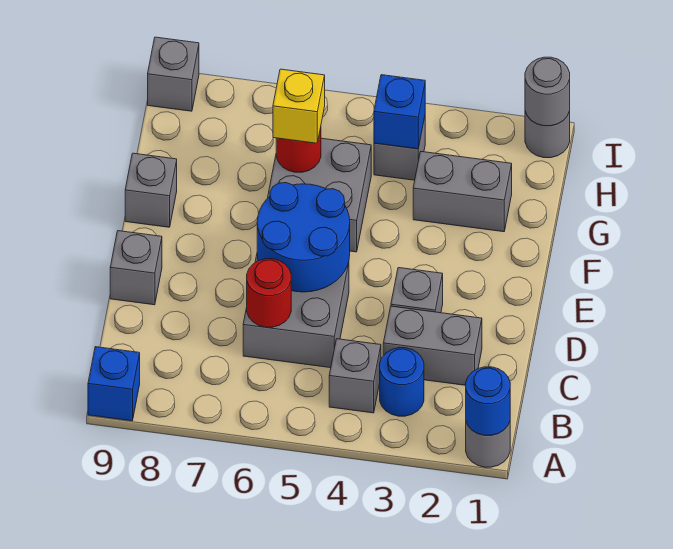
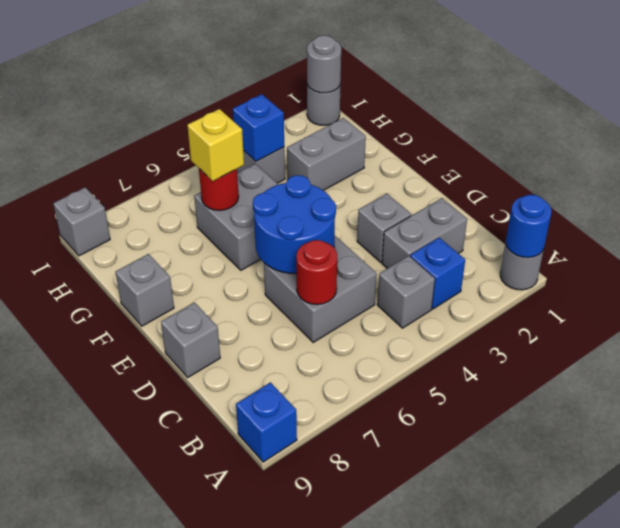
blue round brick B3 level 1 -> blue brick B3 level 1

